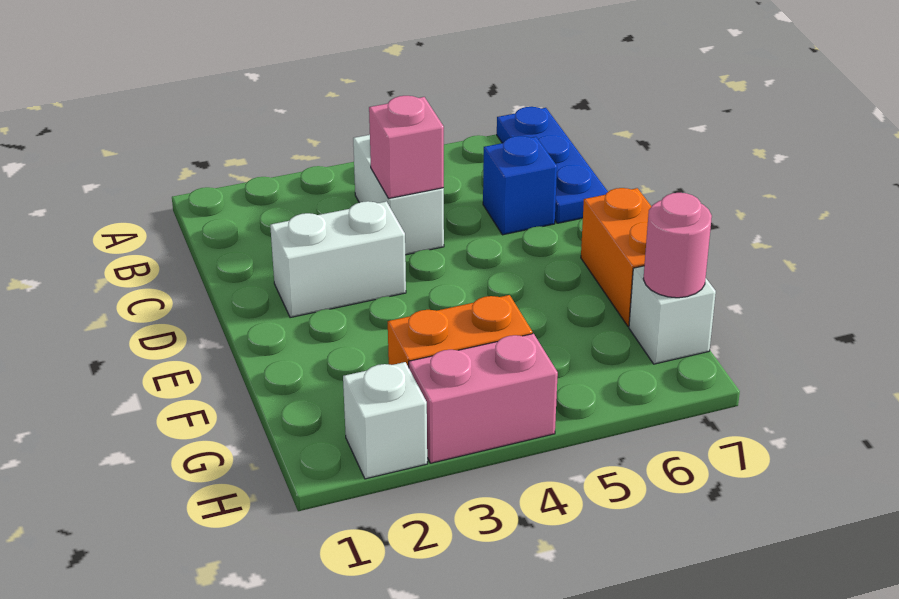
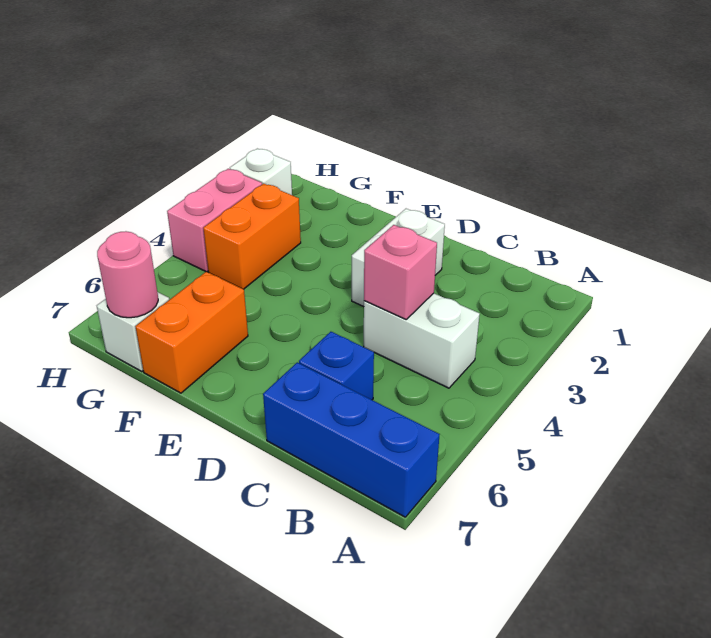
blue plate A7:C7 level 1 -> blue brick A7:C7 level 1
orange brick E7:F7 level 1 -> orange brick F6:F7 level 1

